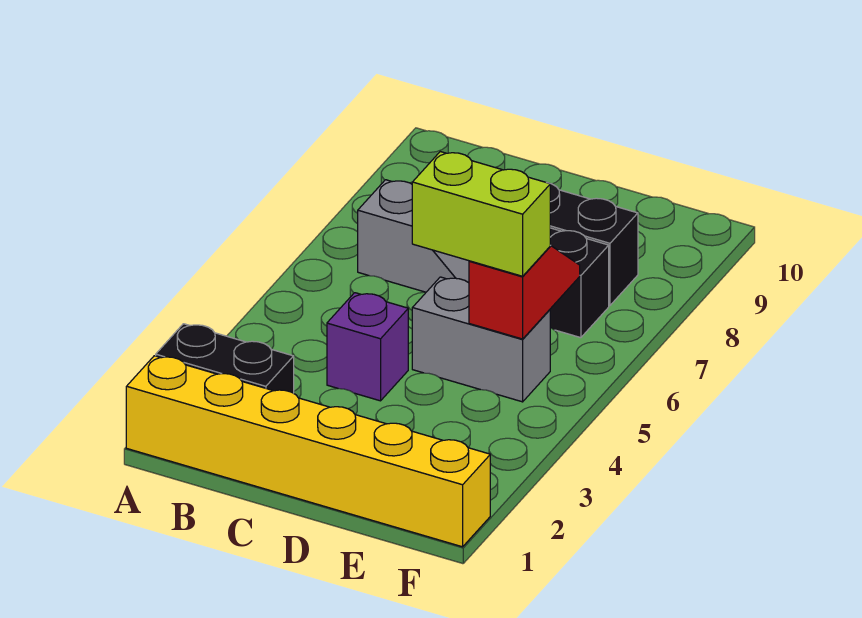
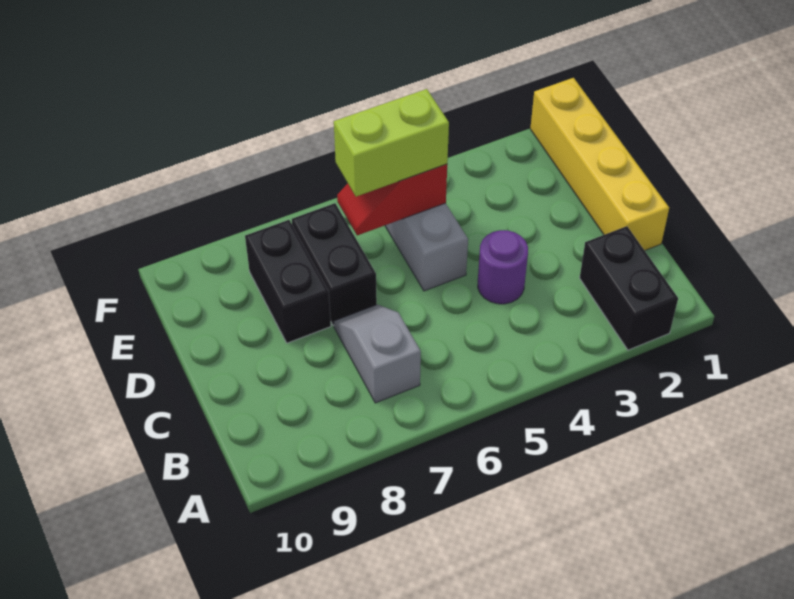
yellow brick A1:F1 level 1 -> yellow brick C1:F1 level 1
purple brick C4 level 1 -> purple round brick C4 level 1
lime brick D5:E5 level 3 -> lime brick E5:E6 level 3

